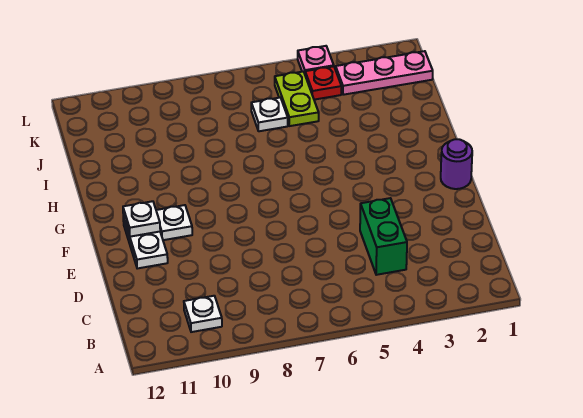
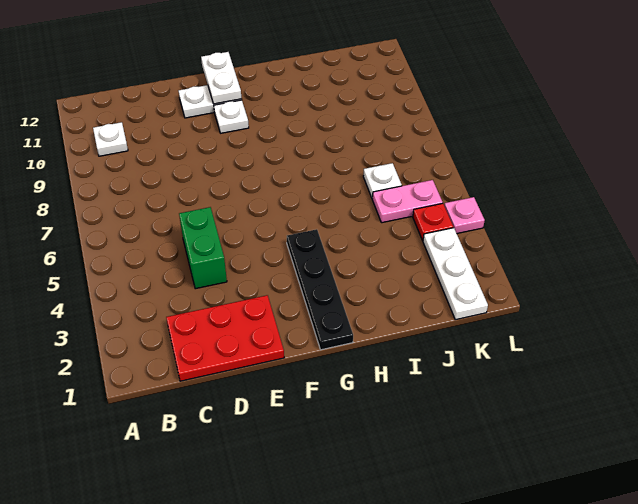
none -> red plate C1:E2 level 1
green brick C4:D4 level 1 -> green brick D4:D5 level 1
purple round brick F1 level 1 -> none
white plate F11 level 2 -> white plate F11:F12 level 2
none -> black plate G1:G4 level 1
lime plate J5:K5 level 1 -> pink plate J5:K5 level 1
pink plate K1:K3 level 1 -> white plate K1:K3 level 1

